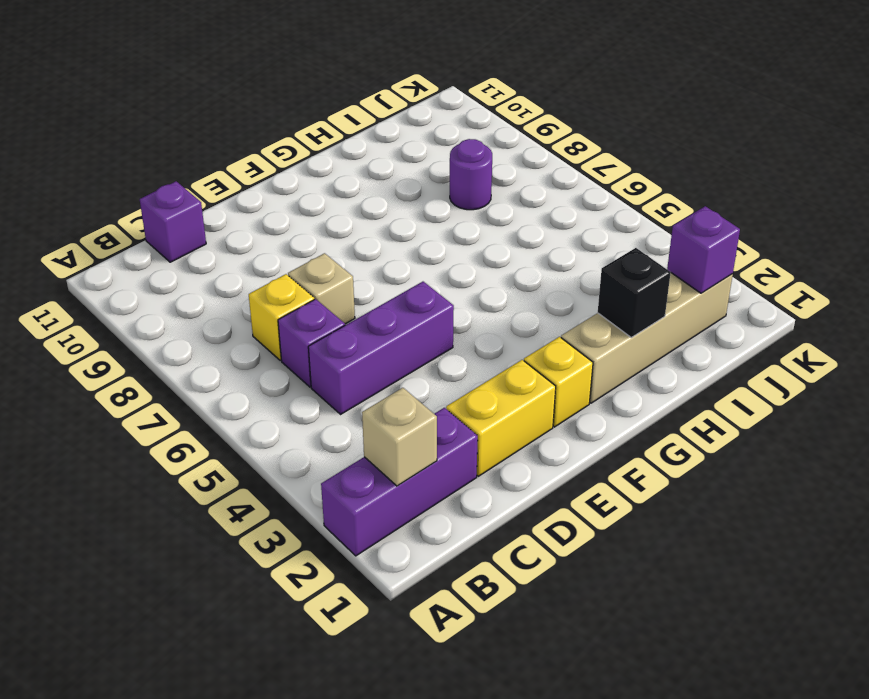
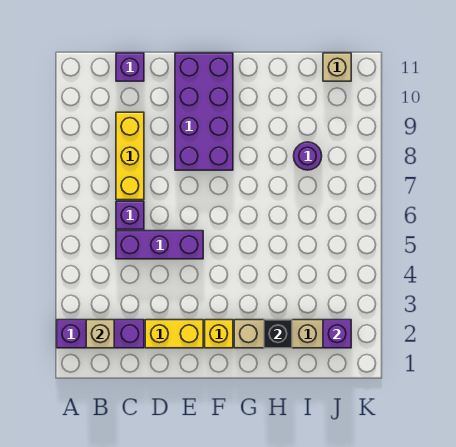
yellow brick C7 level 1 -> yellow brick C7:C9 level 1
tan brick D7 level 1 -> tan brick J11 level 1
none -> purple brick E8:F11 level 1

